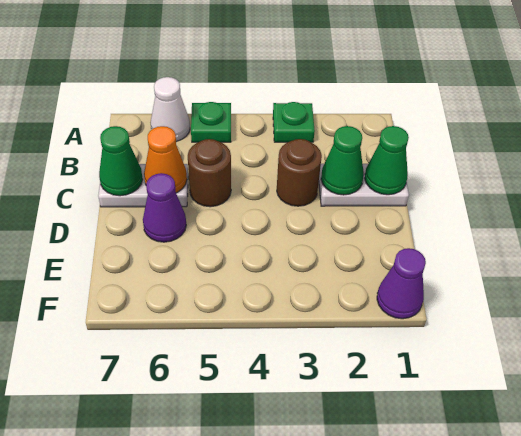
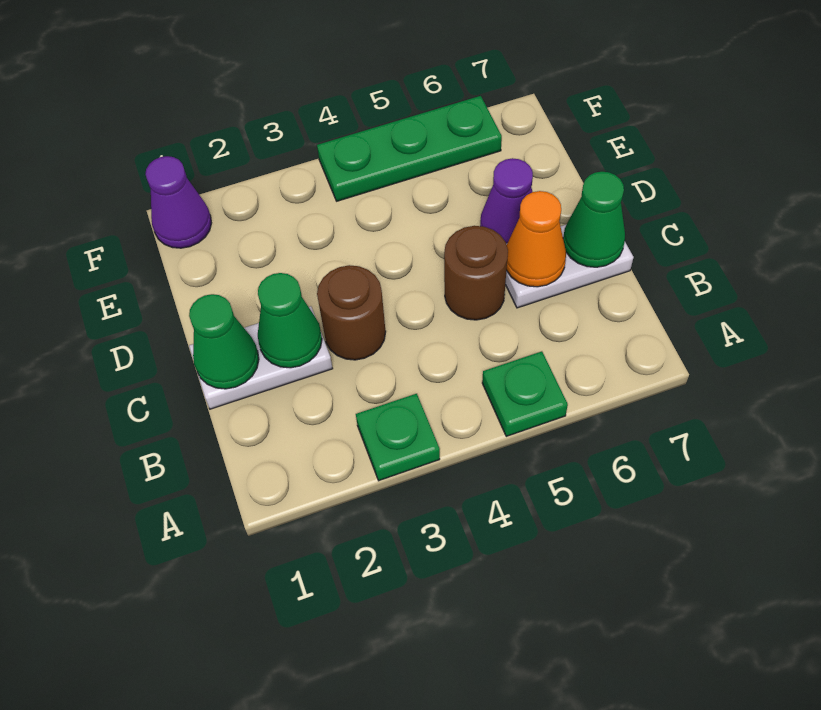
white cone A6 level 1 -> none
none -> green plate F4:F6 level 1

